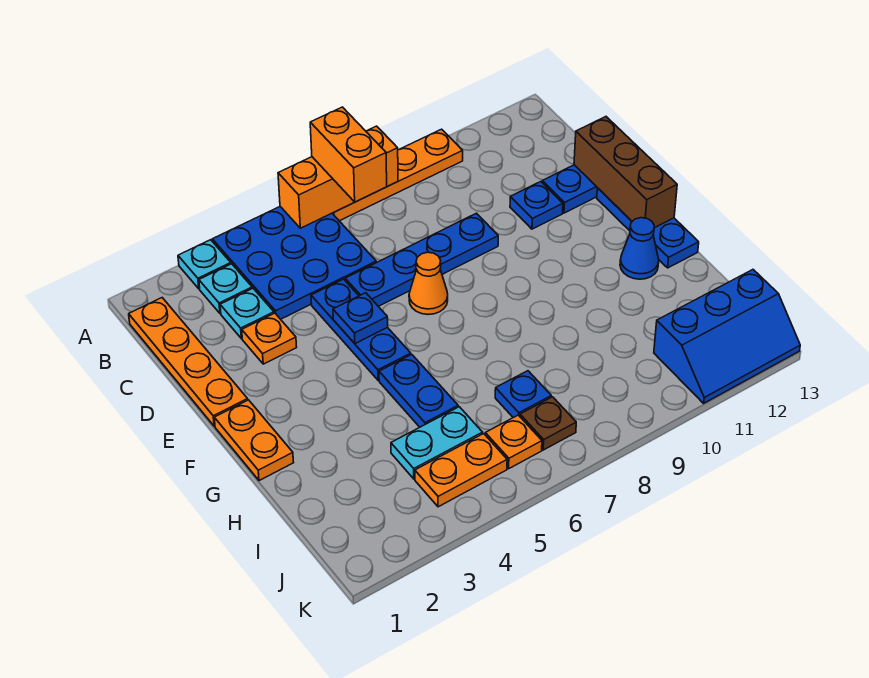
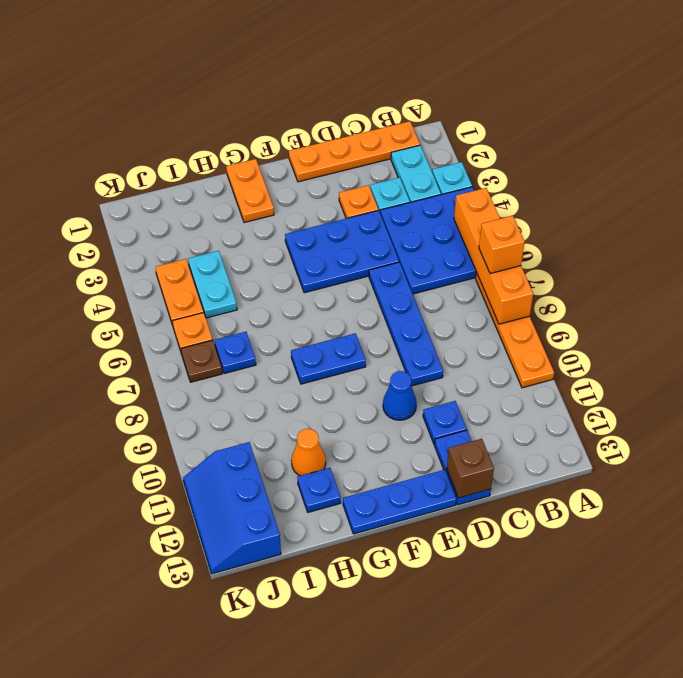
orange brick A6:A8 level 2 -> orange brick A5:A8 level 2
orange brick A7:B7 level 3 -> orange brick A7 level 3
cyan plate B3 level 1 -> cyan plate B2:B3 level 1
blue plate D5:F5 level 1 -> blue plate D4:F5 level 1
brown brick D13:F13 level 2 -> brown brick D13 level 2
blue plate E5 level 2 -> blue plate H12 level 1
orange cone E7 level 1 -> orange cone H11 level 1
orange plate F1:G1 level 1 -> orange plate G1:G2 level 1
blue plate G5:H5 level 1 -> blue plate F8:G8 level 1
blue cone G12 level 1 -> blue cone E10 level 1

